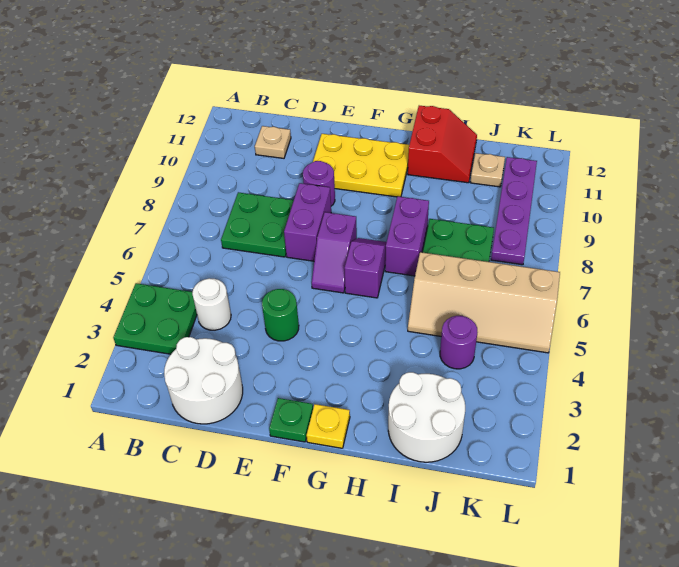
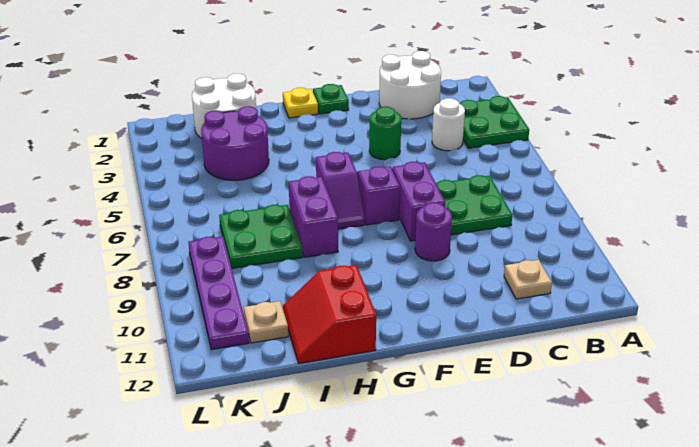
yellow plate E10:G11 level 1 -> none
tan slope I5:L6 level 1 top 6 -> none
purple round brick J4 level 1 -> purple round brick I3:J4 level 1

